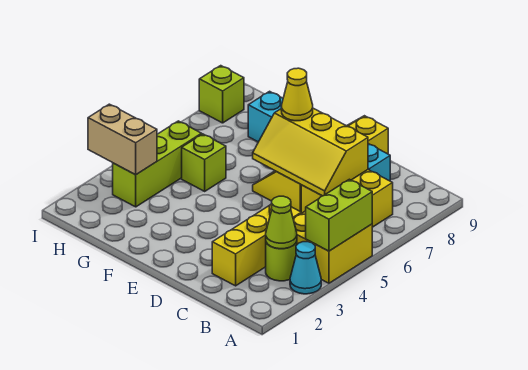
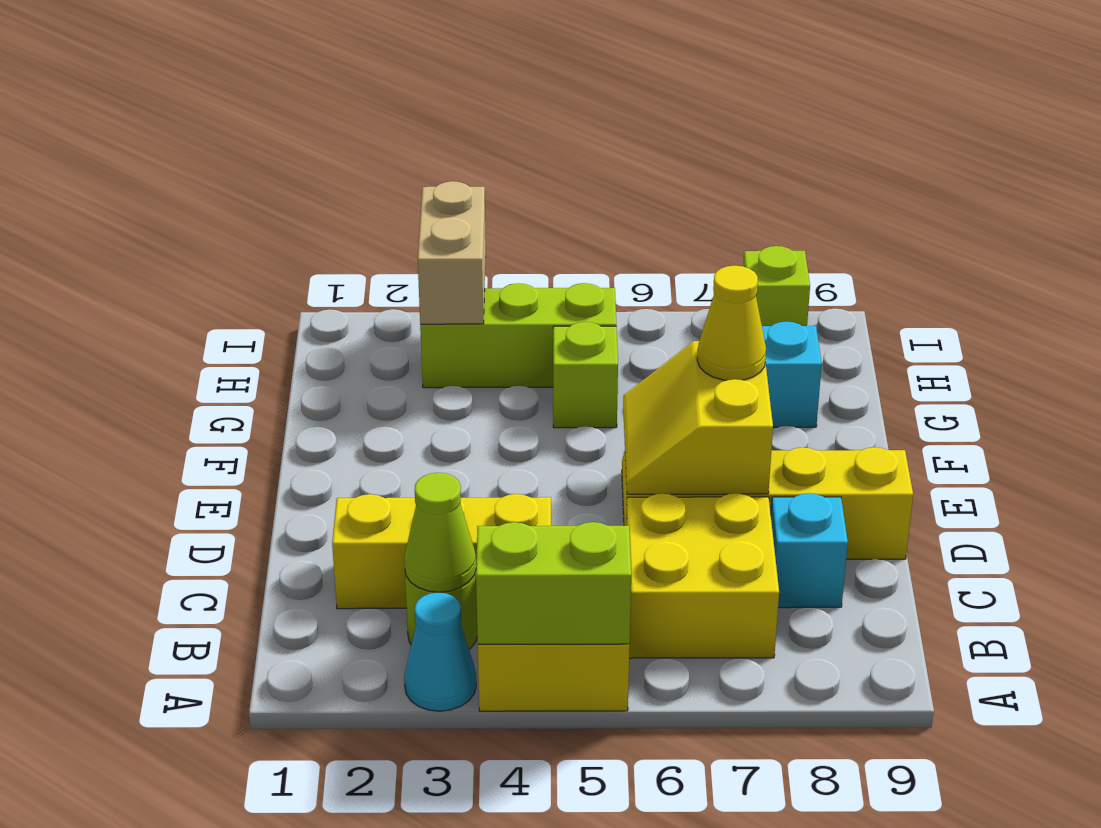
yellow slope C6:E7 level 2 top 7 -> yellow slope D6:E7 level 2 top 7

